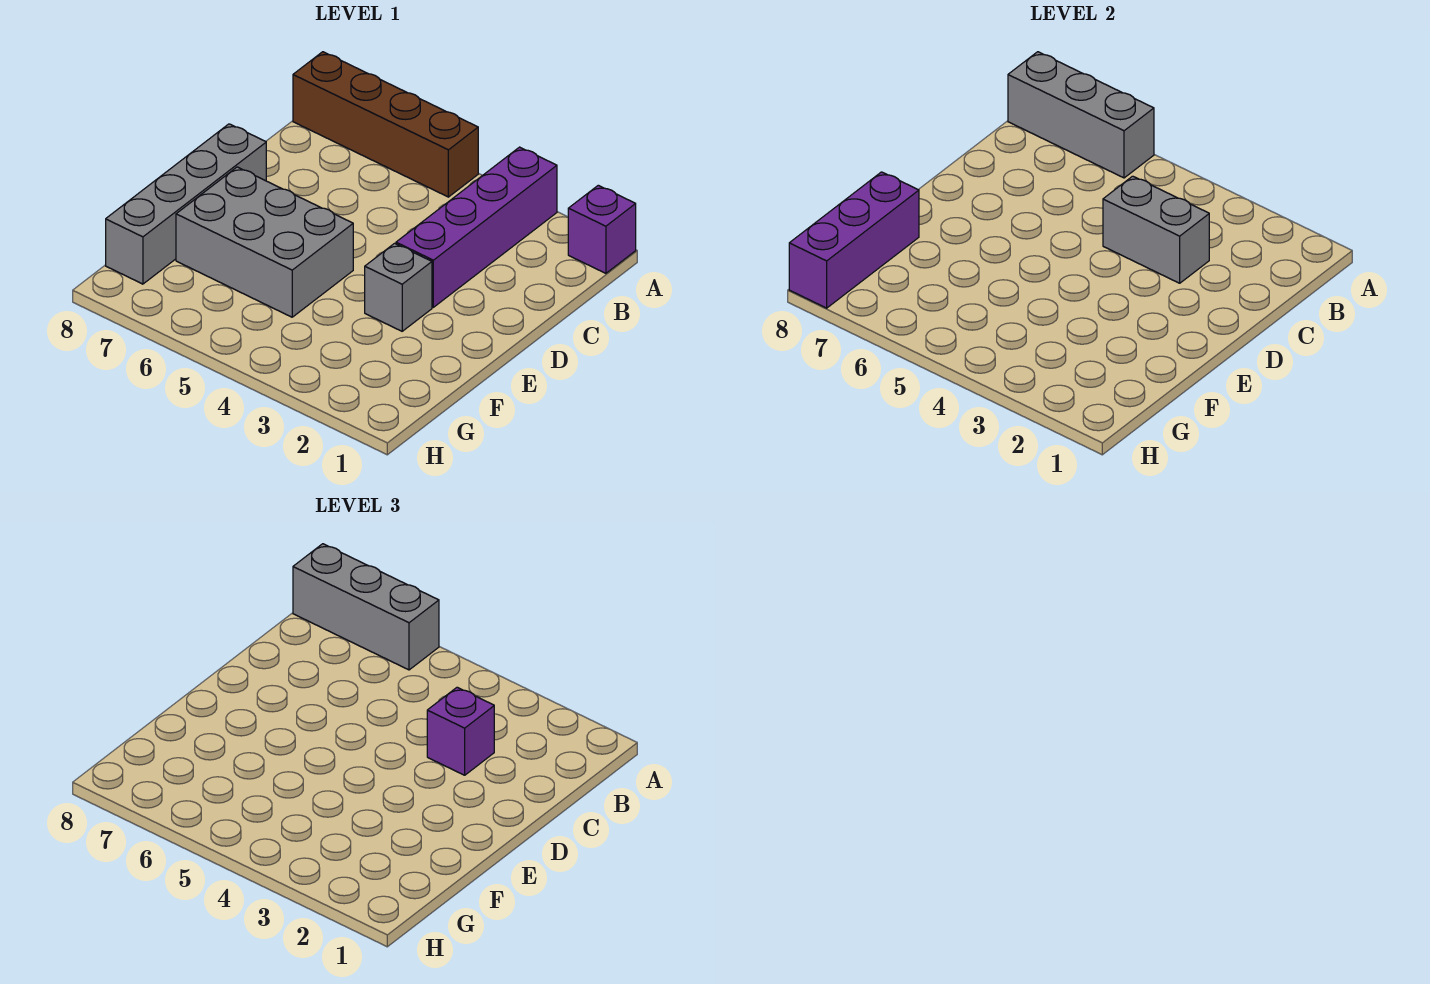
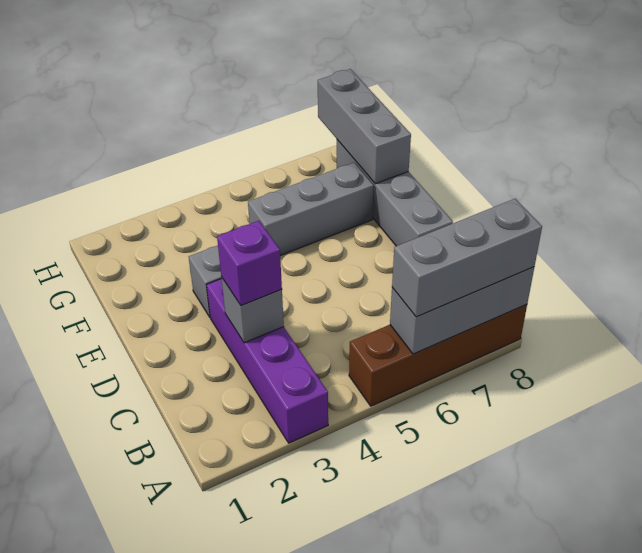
purple brick A1 level 1 -> none
grey brick C3:C4 level 2 -> grey brick C3 level 2
grey brick E5:F7 level 1 -> grey brick F5:F7 level 1
purple brick F8:H8 level 2 -> grey brick F8:H8 level 2

